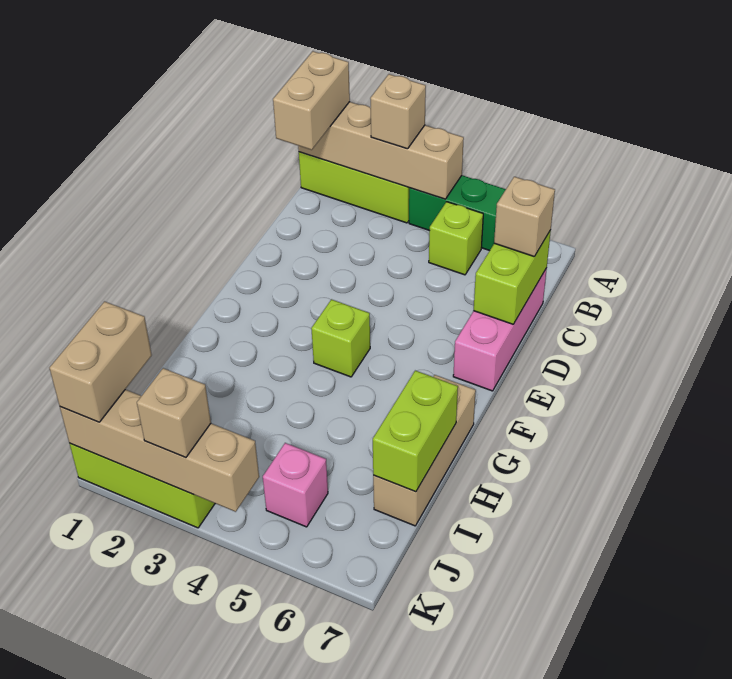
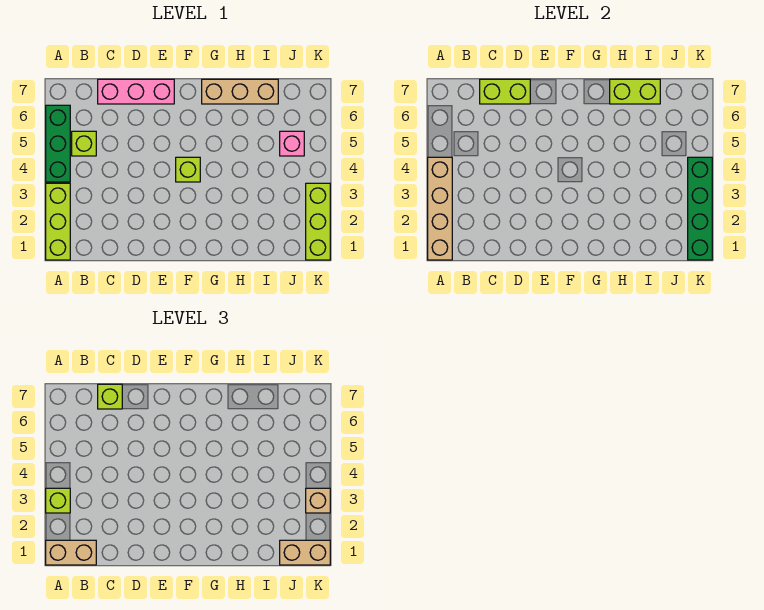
tan brick A3 level 3 -> lime brick A3 level 3
tan brick C7 level 3 -> lime brick C7 level 3
tan brick K1:K4 level 2 -> green brick K1:K4 level 2

